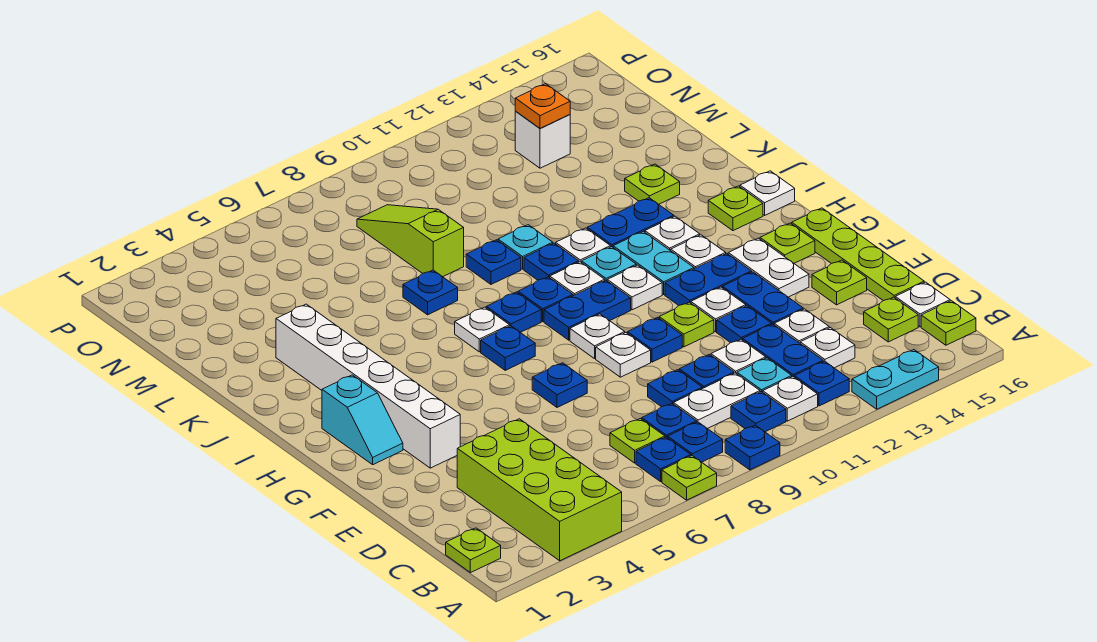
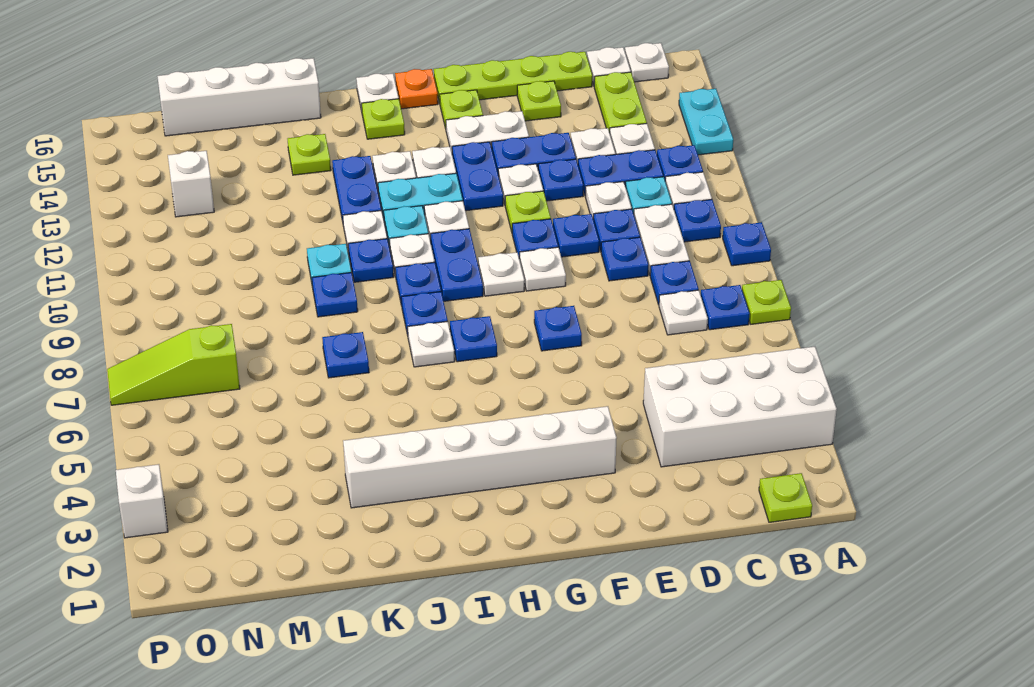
lime brick A3:D4 level 1 -> white brick A3:D4 level 1
blue plate B8 level 1 -> blue plate E10 level 1
lime plate B16 level 1 -> white plate B16 level 1
lime plate C7 level 1 -> white plate C7 level 1
lime plate C15 level 1 -> lime plate C14:C15 level 1
cyan slope G2:H2 level 1 top H -> none
none -> white brick K16:N16 level 1
lime slope L8:N8 level 1 top L -> lime slope N7:P7 level 1 top N
orange plate N13 level 2 -> orange plate H16 level 1
none -> white brick P3 level 1

